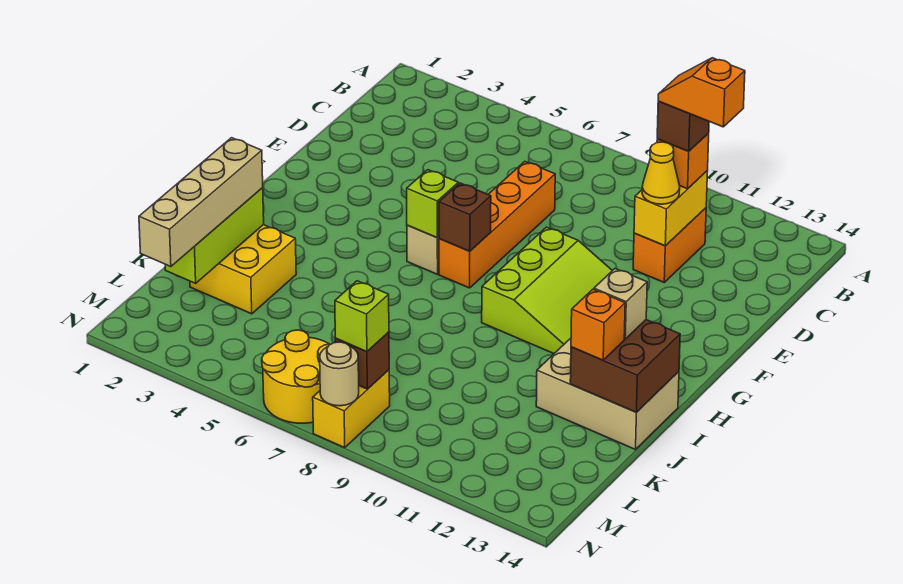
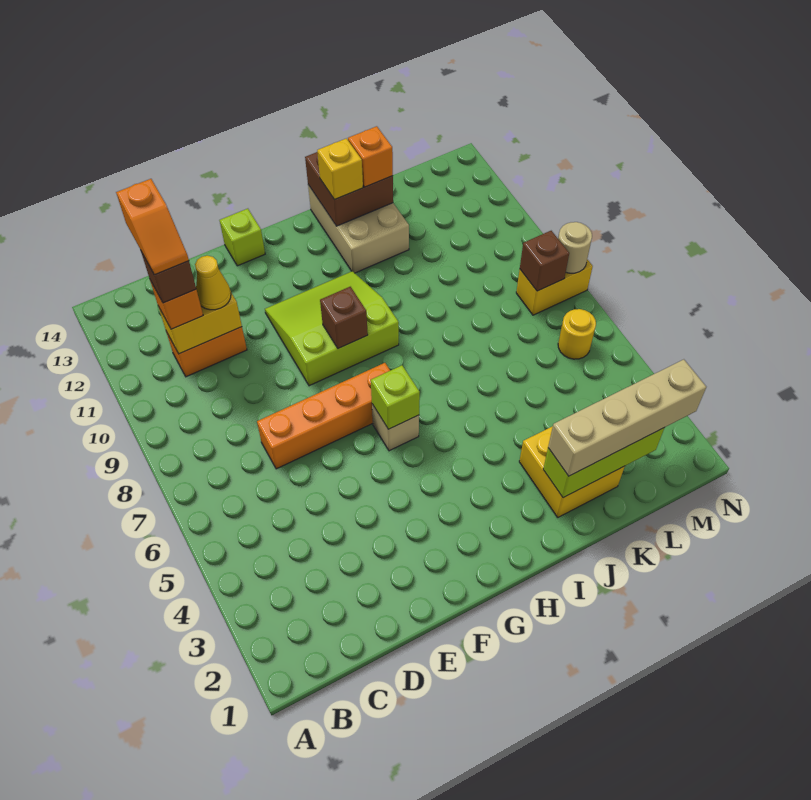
brown brick G7 level 2 -> brown brick G9 level 2
tan brick I13 level 3 -> yellow brick I13 level 3
yellow round brick M6:N7 level 1 -> yellow round brick M6 level 1
lime brick M8 level 3 -> lime brick F14 level 1

